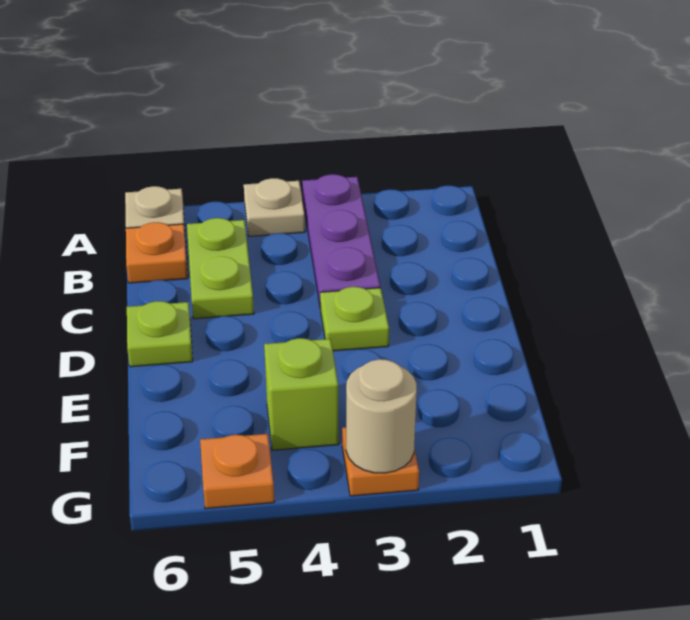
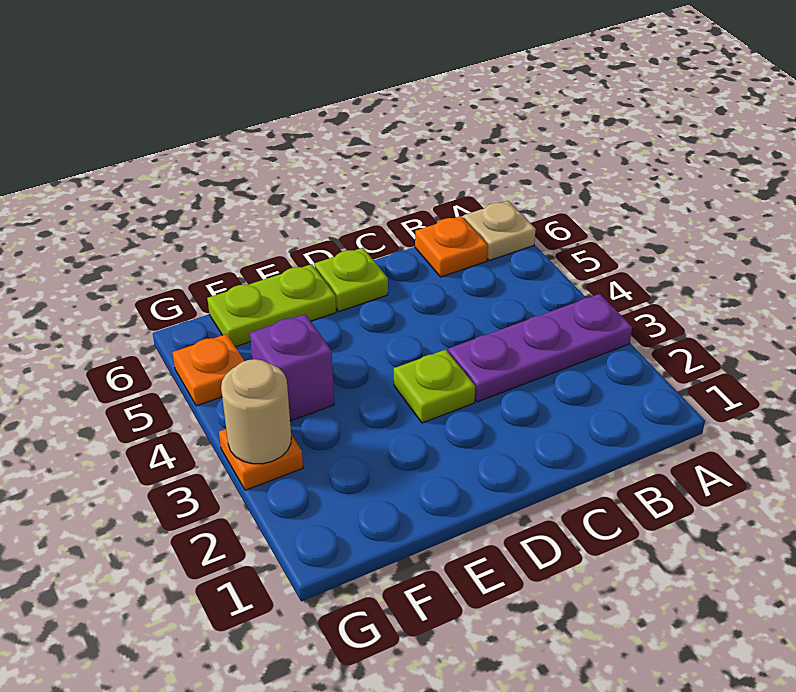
tan plate A4 level 1 -> none
lime plate B5:C5 level 1 -> lime plate E6:F6 level 1
lime brick F4 level 1 -> purple brick F4 level 1

